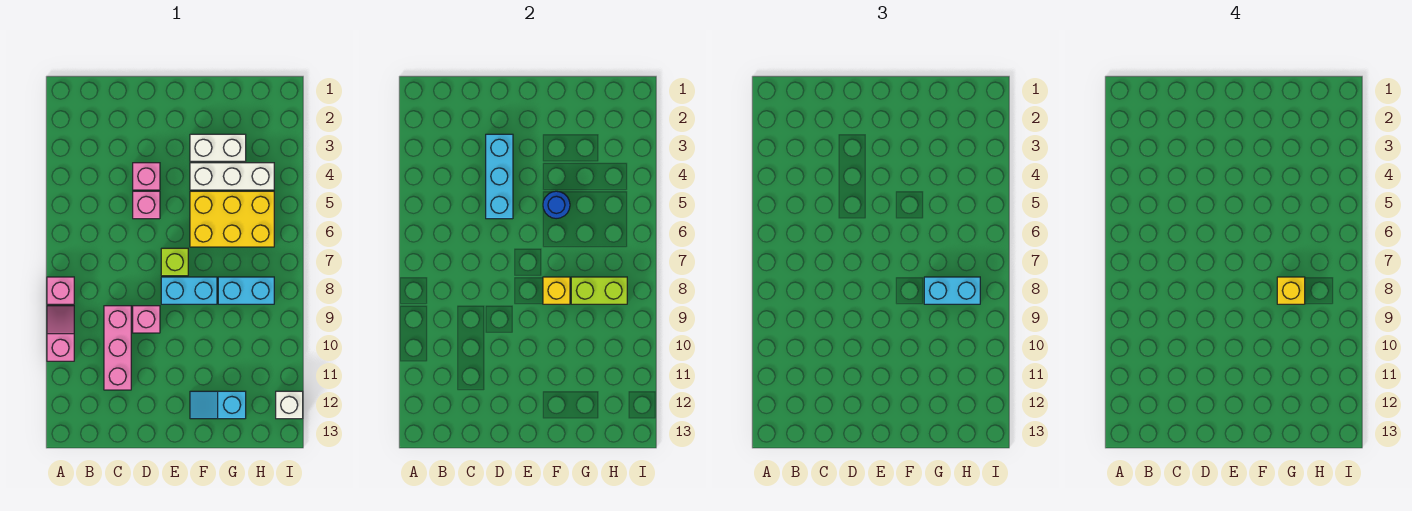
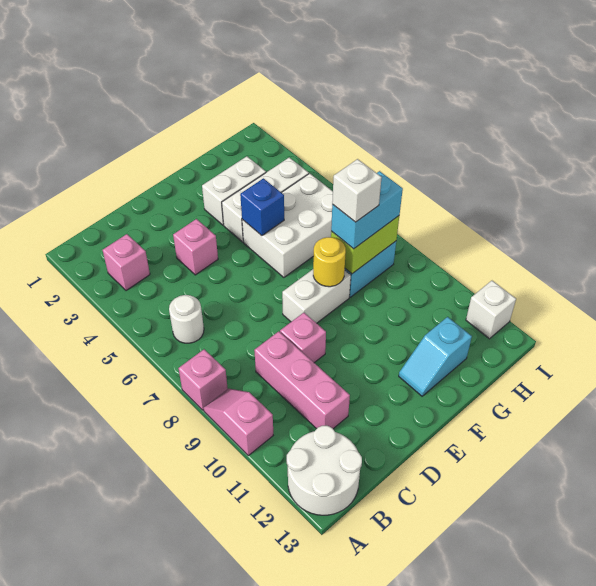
none -> white round brick A12:B13 level 1
none -> white round brick B6 level 1
cyan brick D3:D5 level 2 -> none
pink brick D5 level 1 -> pink brick B3 level 1
lime brick E7 level 1 -> none
cyan brick E8:F8 level 1 -> white brick E8:F8 level 1
yellow brick F5:H6 level 1 -> white brick F5:H6 level 1
blue round brick F5 level 2 -> blue brick F5 level 2
yellow brick F8 level 2 -> yellow round brick F8 level 2
yellow brick G8 level 4 -> white brick G8 level 4

